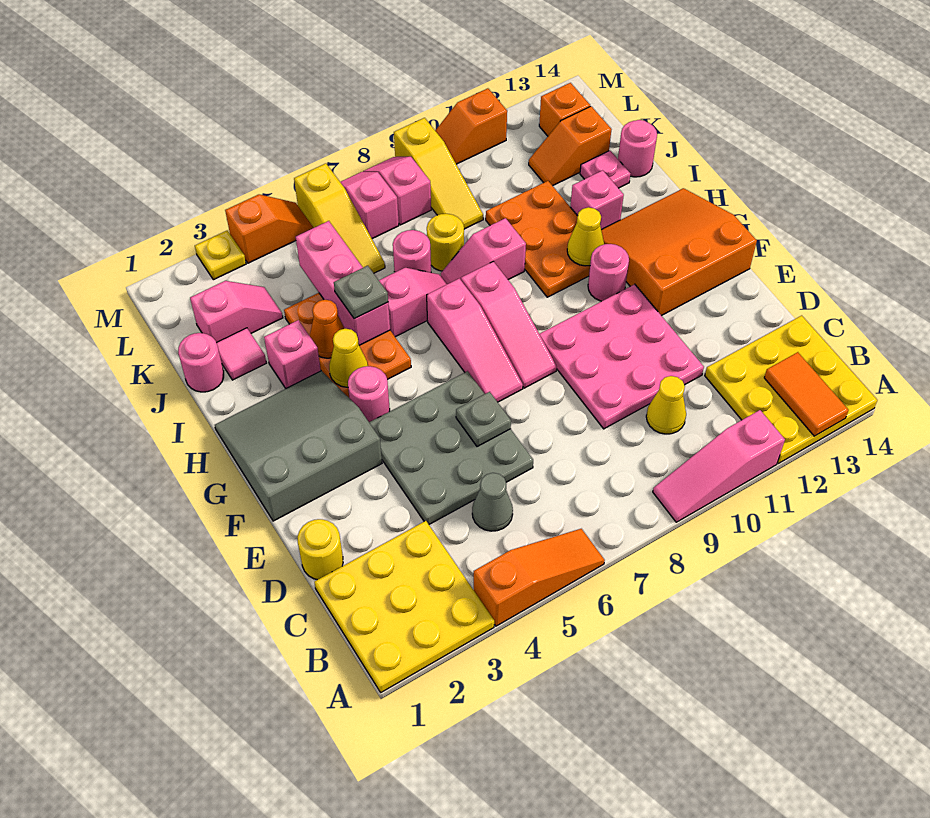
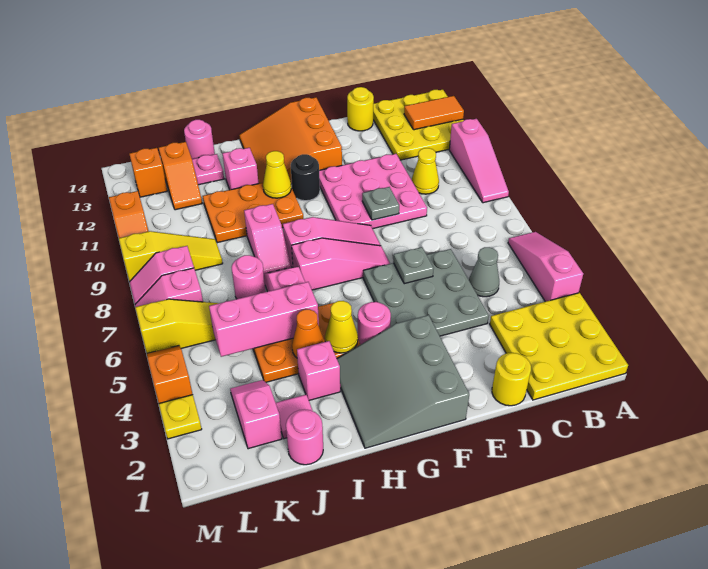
orange slope A4:A6 level 1 top 4 -> pink slope A4:A6 level 1 top 4
pink round brick G11 level 1 -> black round brick G11 level 1
grey plate I5 level 3 -> grey plate E9 level 2
yellow round brick J8 level 1 -> yellow round brick D14 level 1

